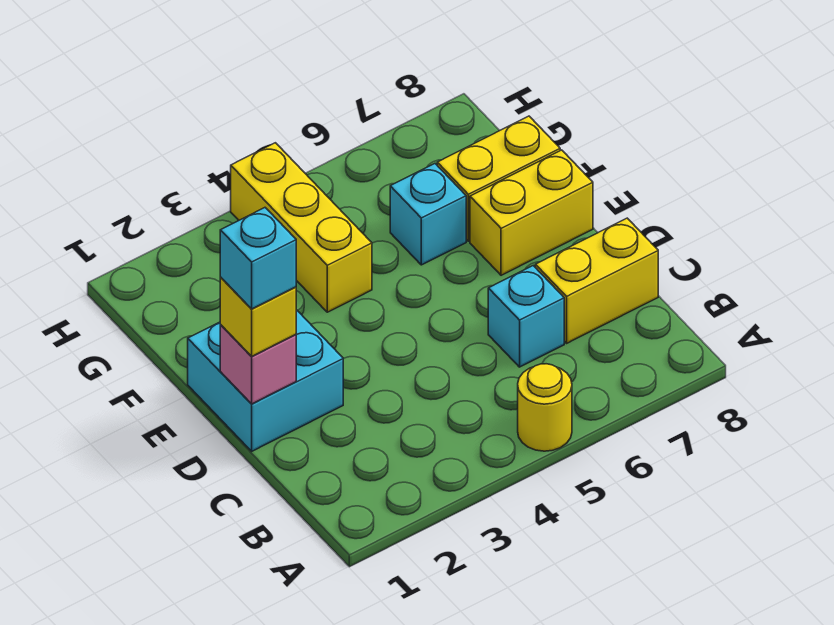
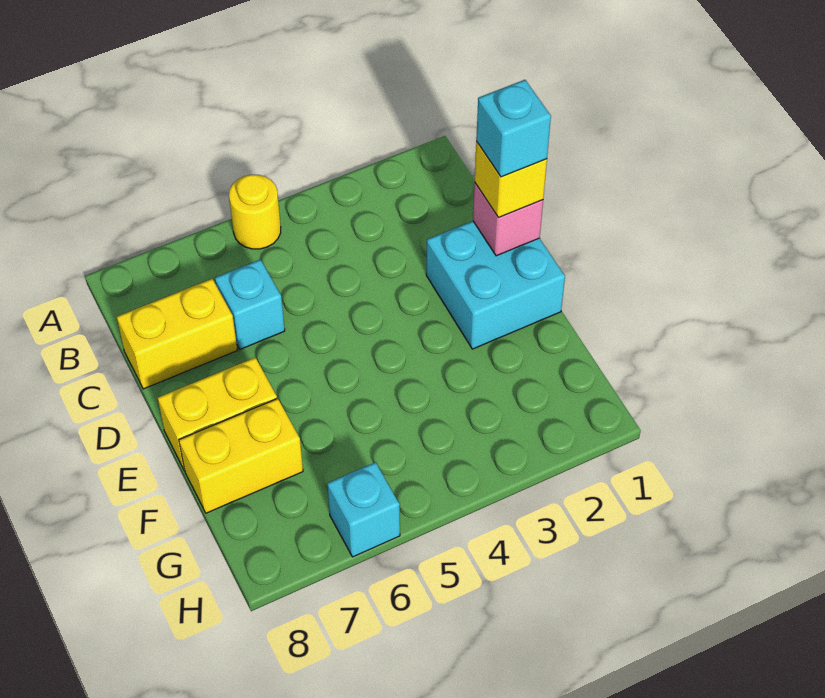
yellow brick F4:H4 level 1 -> none
cyan brick F6 level 1 -> cyan brick H6 level 1

